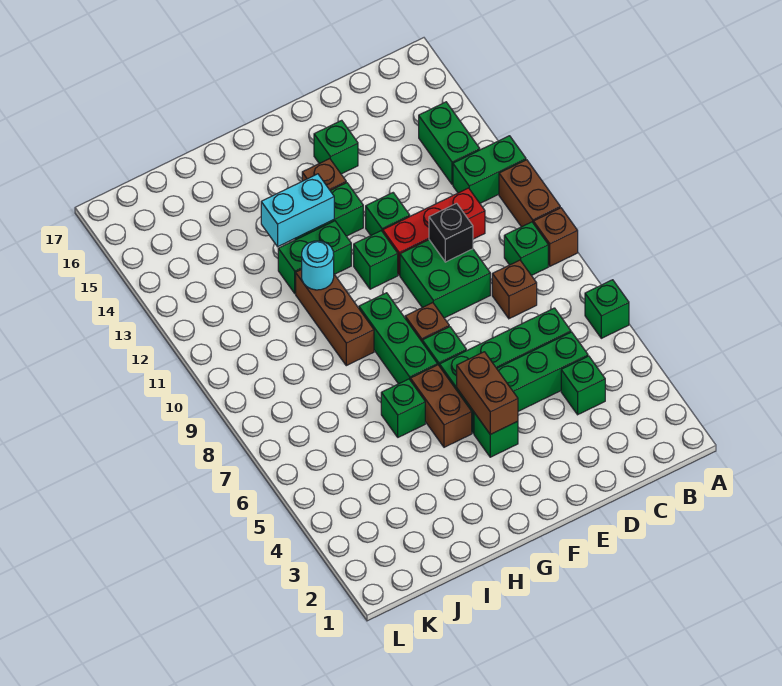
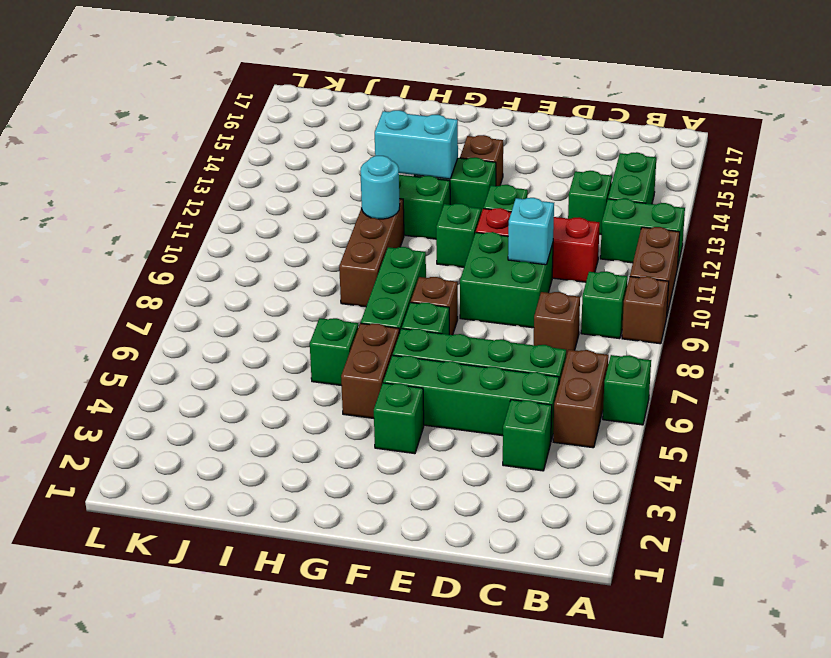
black brick D10 level 2 -> cyan brick D10 level 2
green brick E15 level 1 -> green brick C13 level 1
brown brick F4:F5 level 2 -> brown brick B5:B6 level 1

